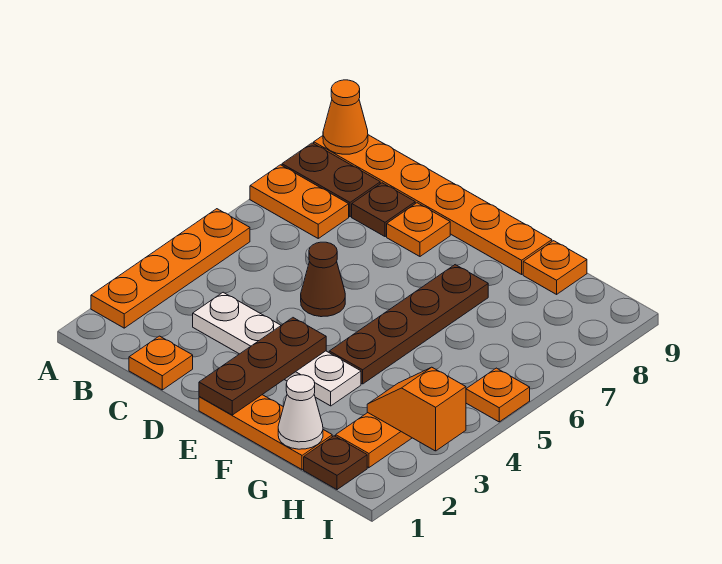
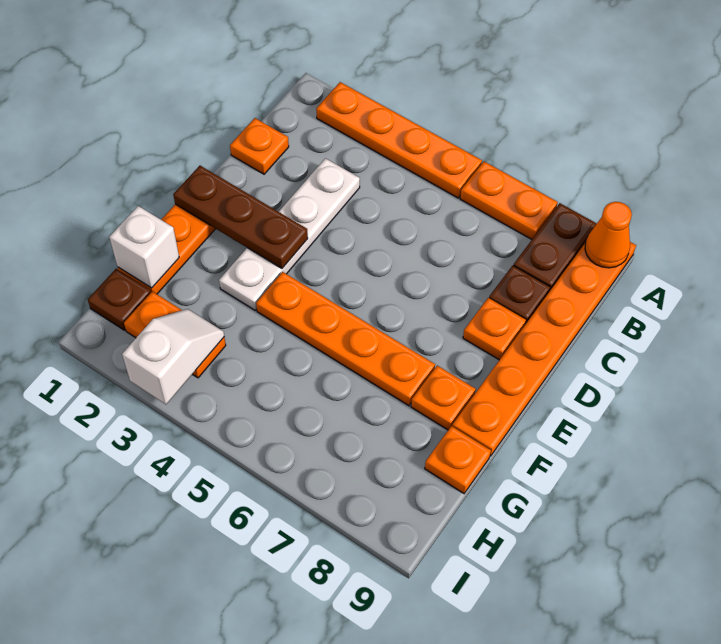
orange plate A7:B7 level 1 -> orange plate A6:A7 level 1
brown cone D5 level 1 -> none
brown plate F4:F7 level 1 -> orange plate F4:F7 level 1
white cone G1 level 2 -> white brick G1 level 2
orange slope H3:I3 level 2 top I -> white slope H3:I3 level 2 top I
orange plate I5 level 1 -> orange plate F8 level 1

